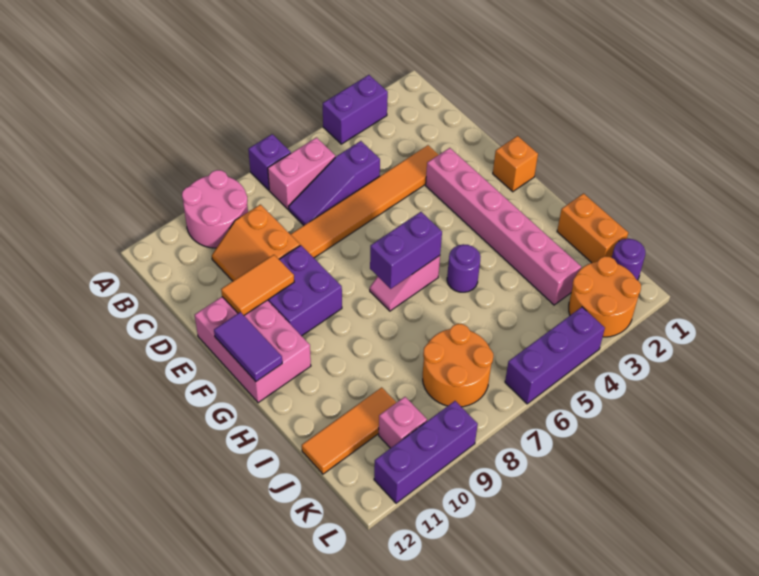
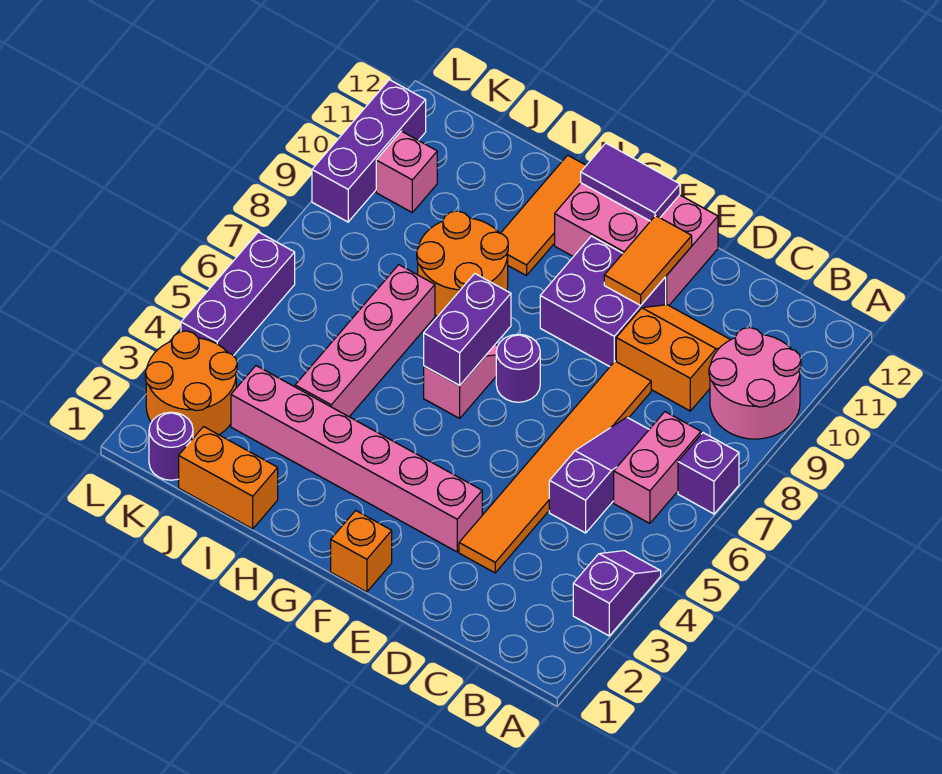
purple brick A3:A4 level 1 -> purple slope A3:A4 level 1 top 3
purple round brick H5 level 1 -> purple round brick F7 level 1
none -> pink brick I4:I7 level 1
orange round brick J7:K8 level 1 -> orange round brick H8:I9 level 1
orange tile J10:J12 level 1 -> orange tile H10:H12 level 1

